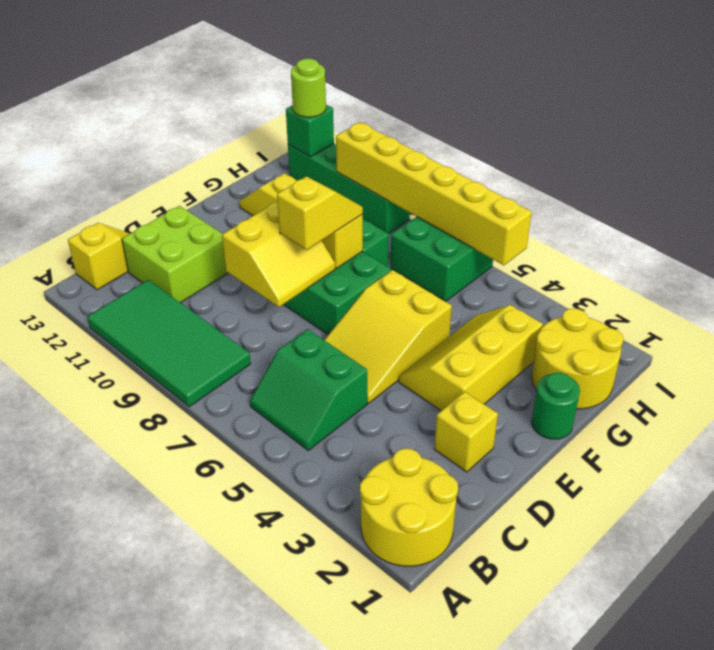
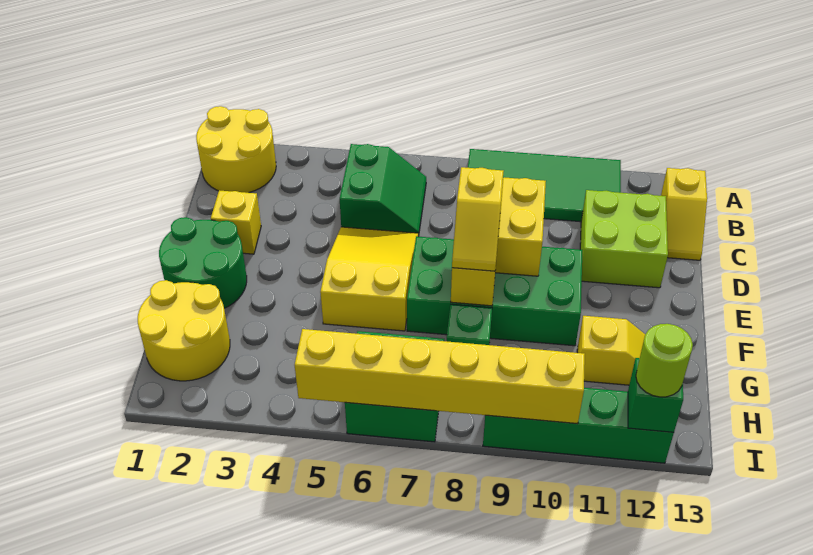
green slope B5:C6 level 1 top C -> green slope B5:C6 level 1 top 5
yellow slope E3:G4 level 1 top 3 -> none
green round brick F1 level 1 -> green round brick E1:F2 level 1

